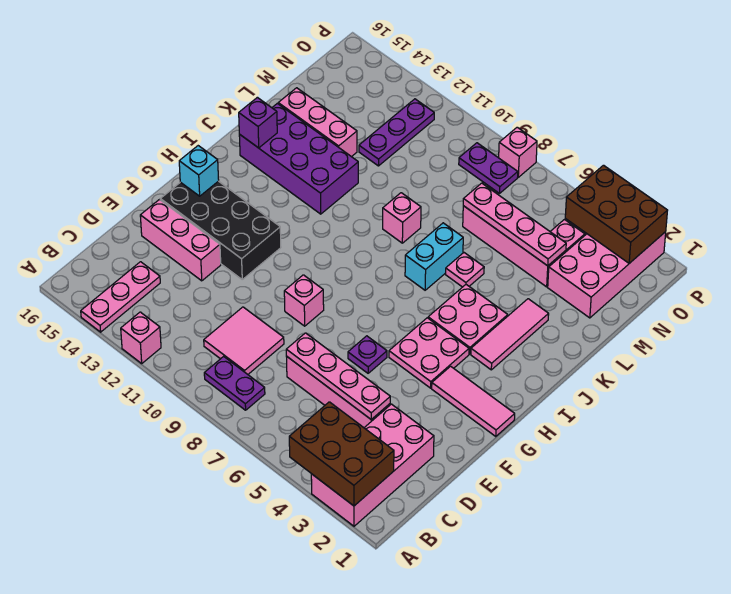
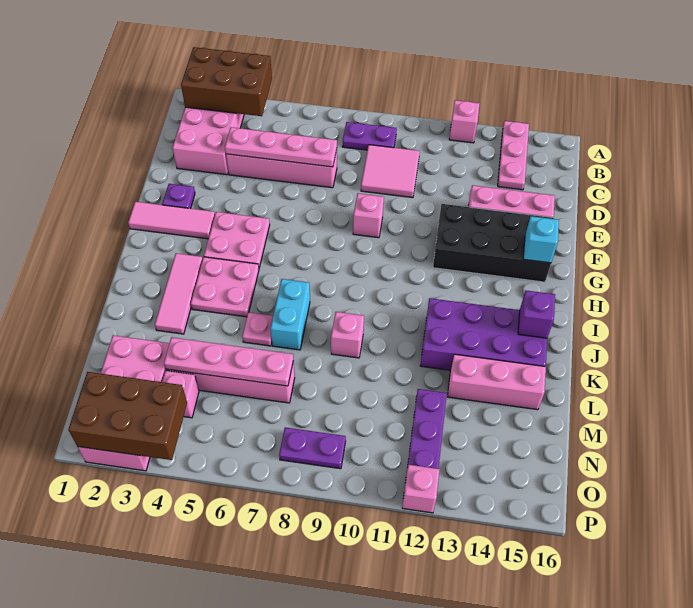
purple plate F6 level 1 -> purple plate F2 level 1
pink brick P8 level 1 -> pink brick P12 level 1

